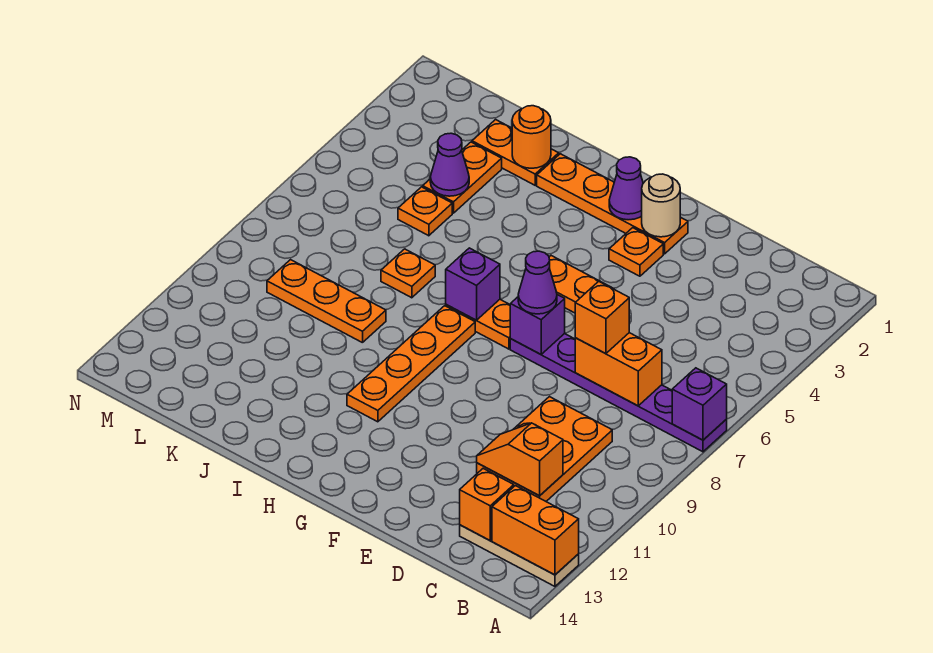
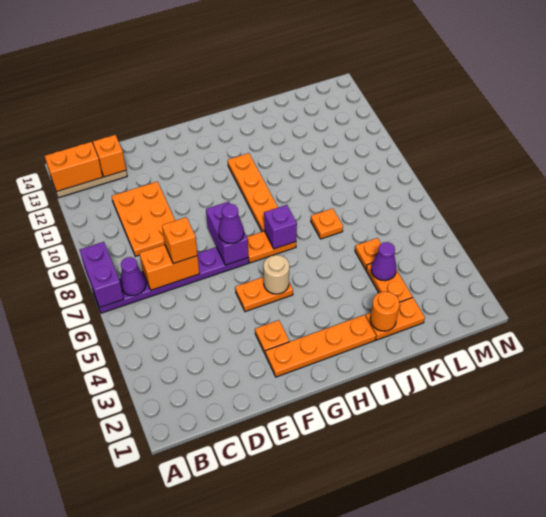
purple brick A7 level 2 -> purple brick A7:A8 level 2
orange slope C11:D11 level 2 top C -> none
tan round brick F2 level 2 -> tan round brick G5 level 2
purple brick F7 level 2 -> purple brick F7:F8 level 2
purple cone G2 level 2 -> purple cone B7 level 2
orange plate J9:L9 level 1 -> none

